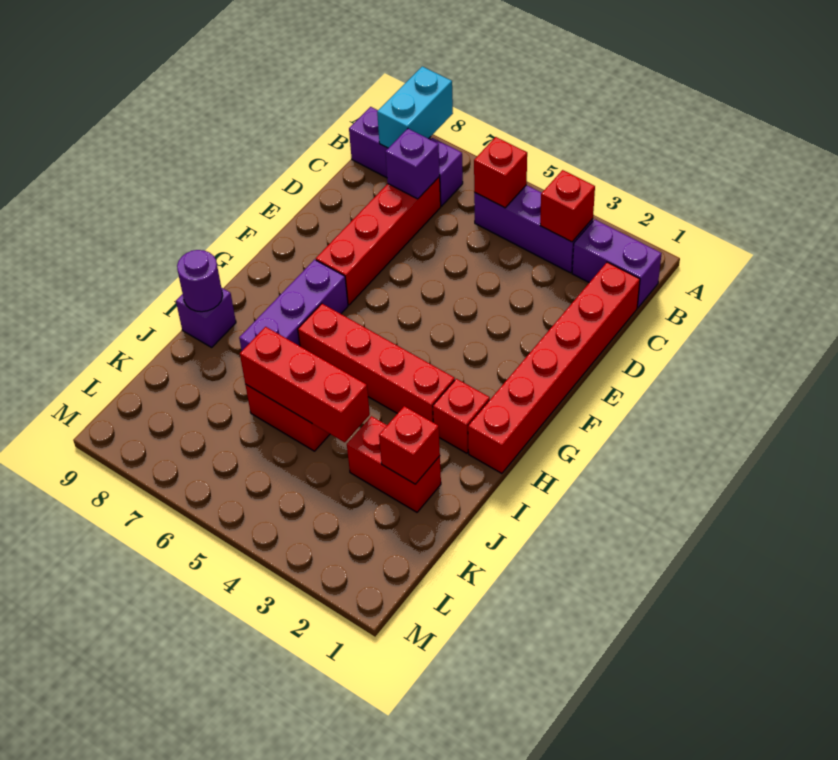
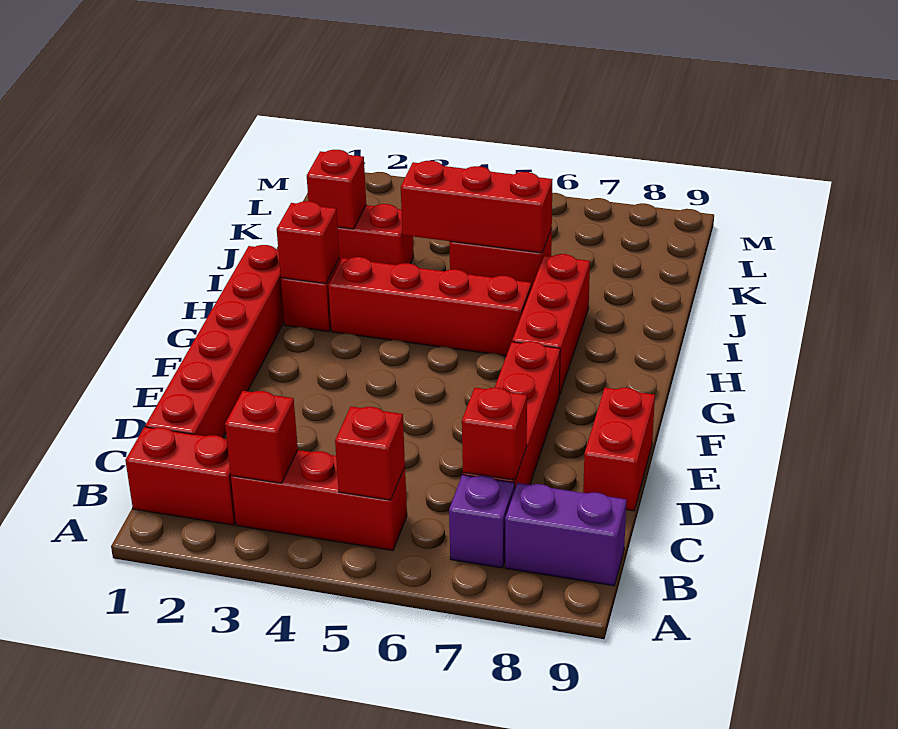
cyan brick A8:B8 level 2 -> none
purple brick B1:B2 level 1 -> red brick B1:B2 level 1
purple brick B3:B5 level 1 -> red brick B3:B5 level 1
purple brick C7 level 2 -> red brick C7 level 2
none -> red brick D9:E9 level 1
purple brick G7:I7 level 1 -> red brick G7:I7 level 1
none -> red brick H2 level 2
purple brick I9 level 1 -> none
purple round brick I9 level 2 -> none

